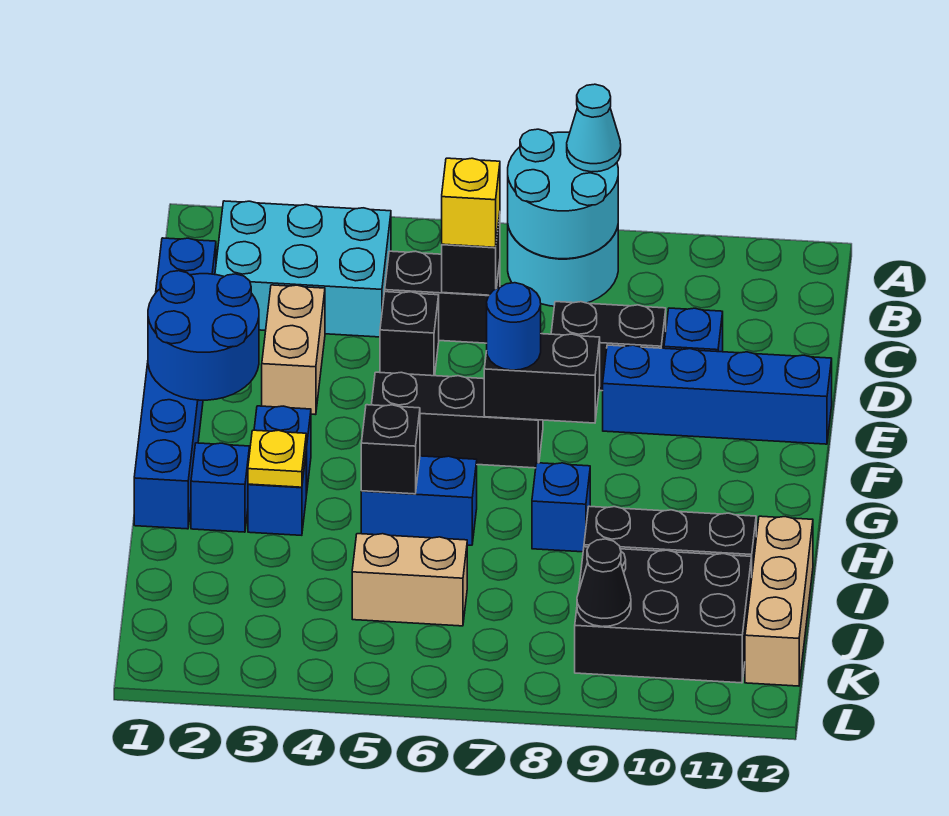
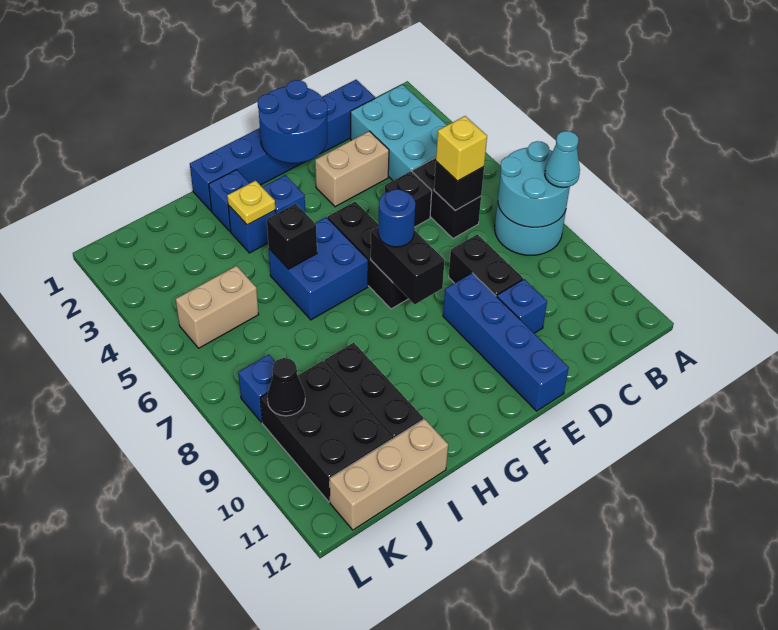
blue brick H5:H6 level 1 -> blue brick G5:H6 level 1
blue brick H8 level 1 -> blue brick K8 level 1
tan brick J5:J6 level 1 -> tan brick J5:K5 level 1

